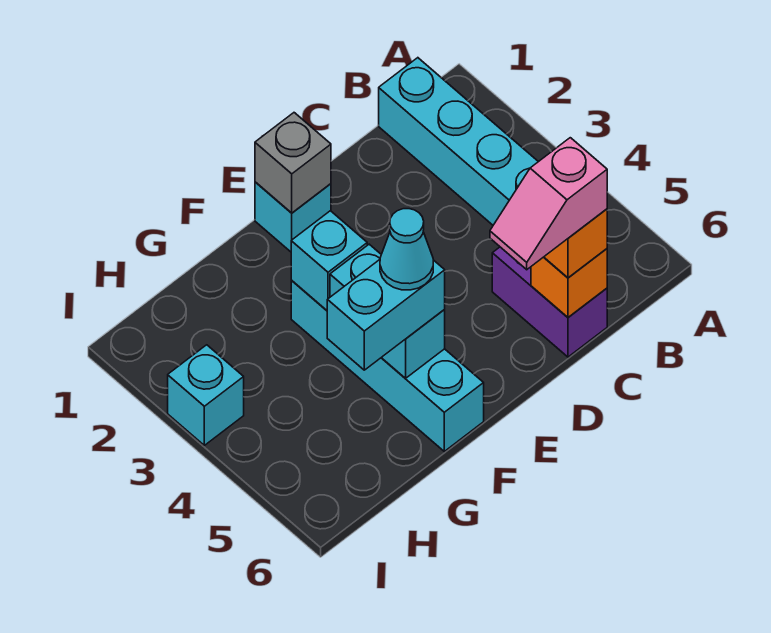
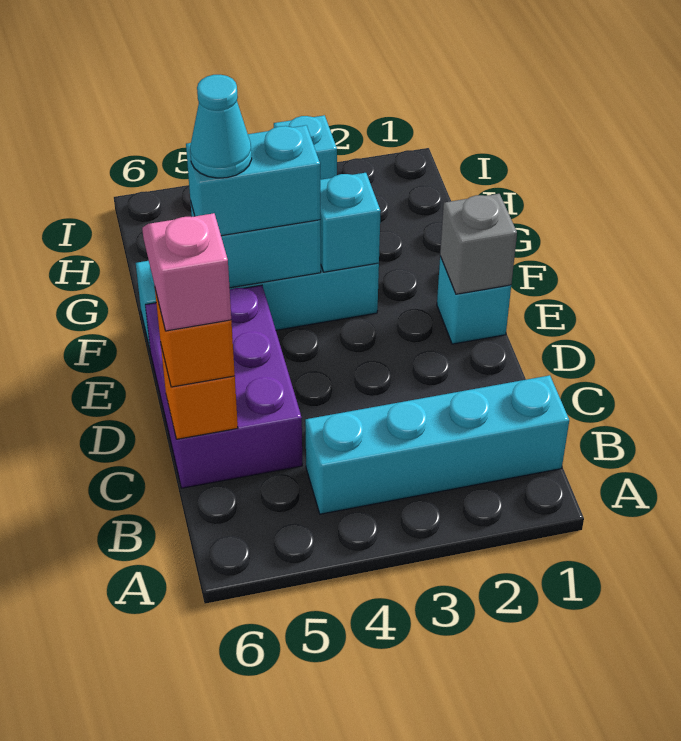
purple brick C5:C6 level 1 -> purple brick C5:E6 level 1
cyan brick F5:G5 level 3 -> cyan brick F4:F5 level 3

